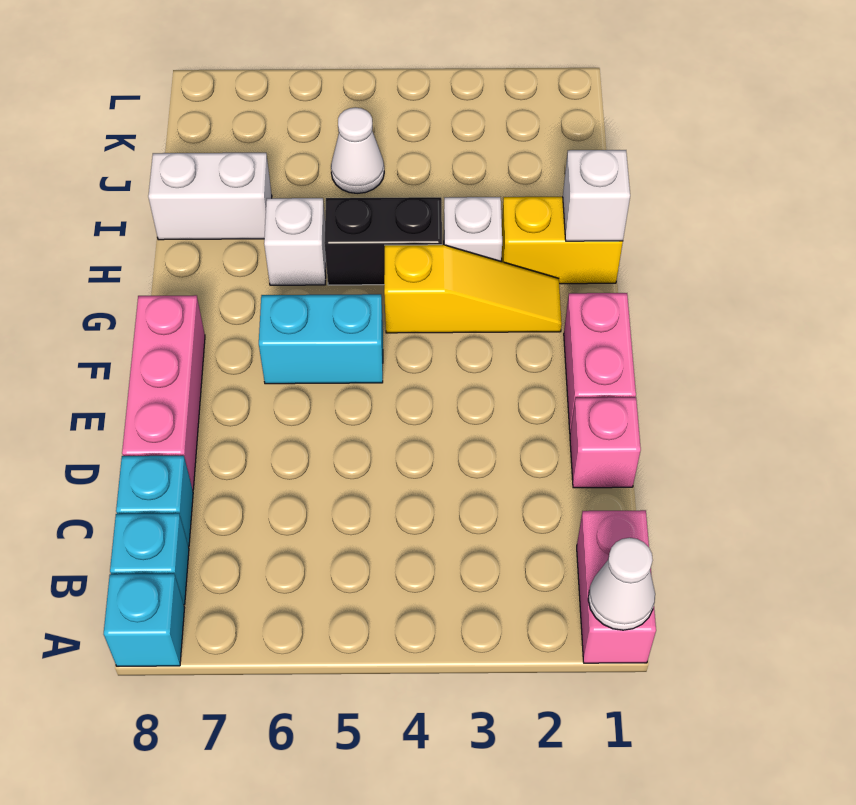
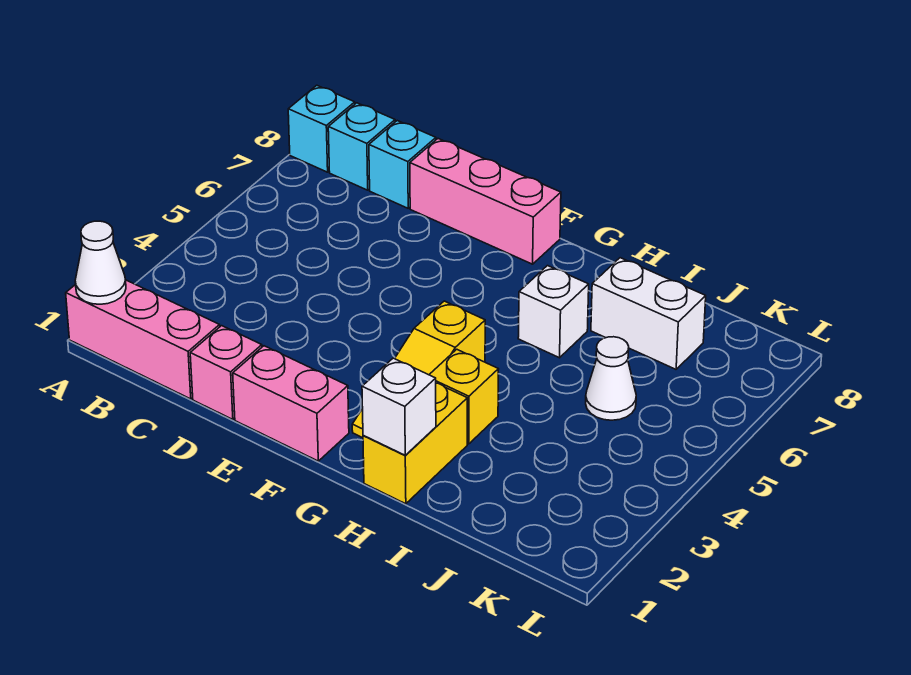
pink brick A1:B1 level 1 -> pink brick A1:C1 level 1
cyan brick F5:F6 level 1 -> none
white brick H3 level 1 -> yellow brick H3 level 1
black brick H4:H5 level 1 -> none
white brick I7:I8 level 1 -> white brick I7:J7 level 1

